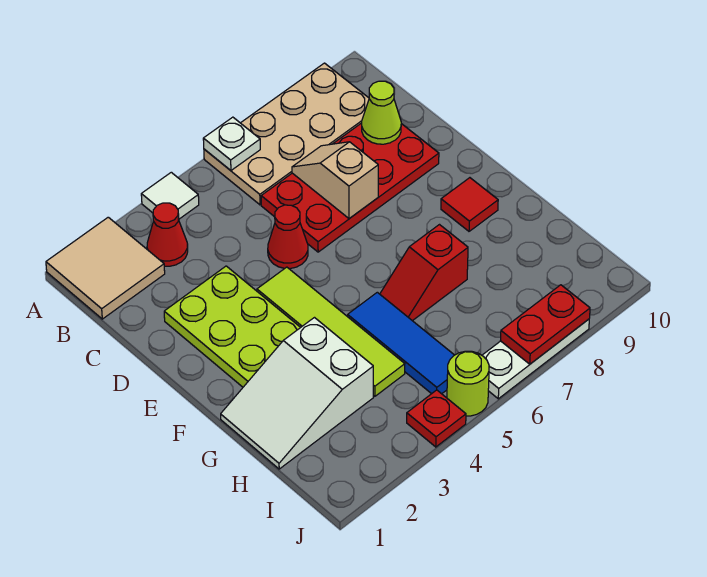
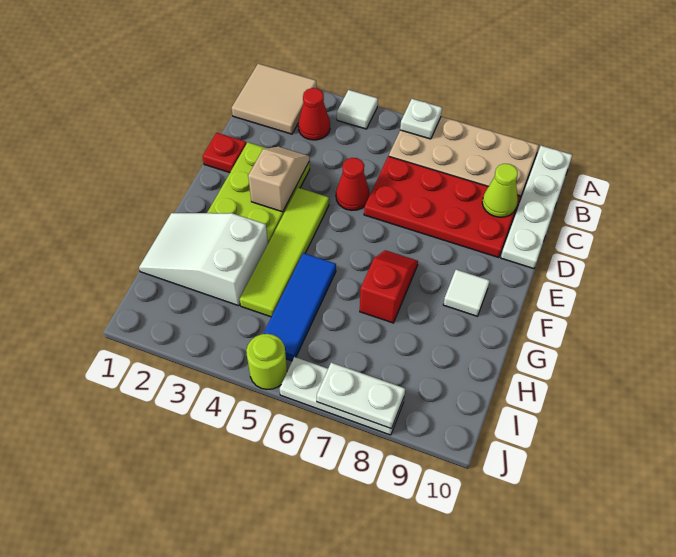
none -> white plate A10:D10 level 1
tan slope C7:D7 level 2 top D -> tan slope D3:E3 level 2 top E
red tile F9 level 1 -> white tile F9 level 1
red slope G6:G7 level 1 top 7 -> red slope F7:G7 level 1 top G
red plate J4 level 1 -> red plate D1 level 1
red plate J7:J8 level 2 -> white plate J7:J8 level 2

